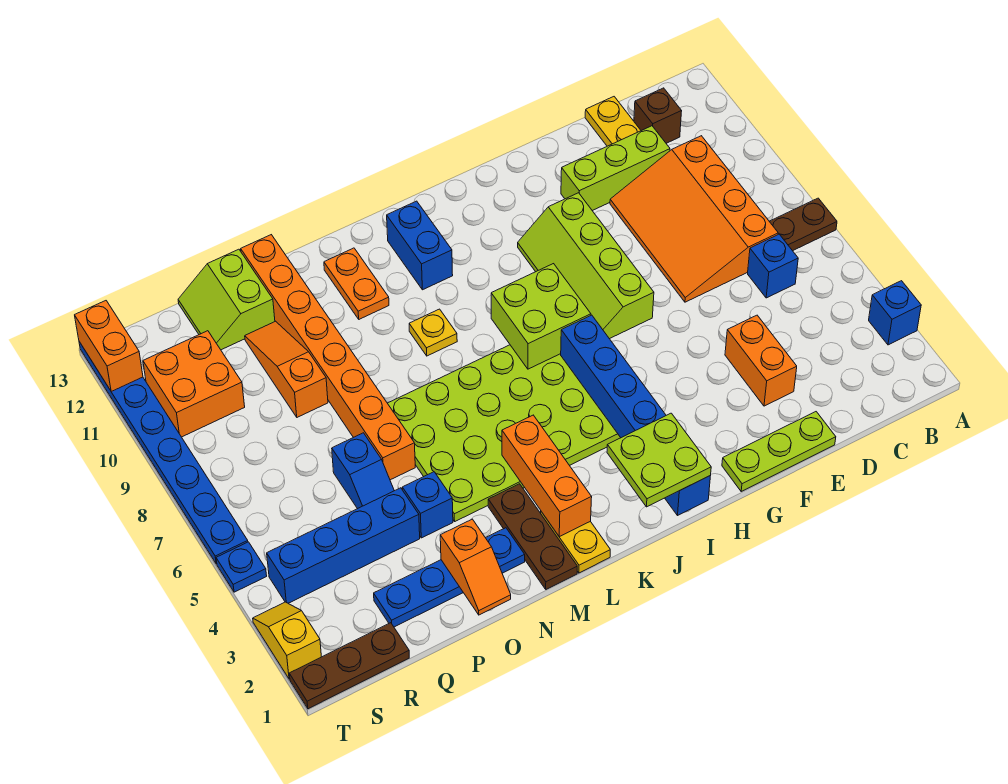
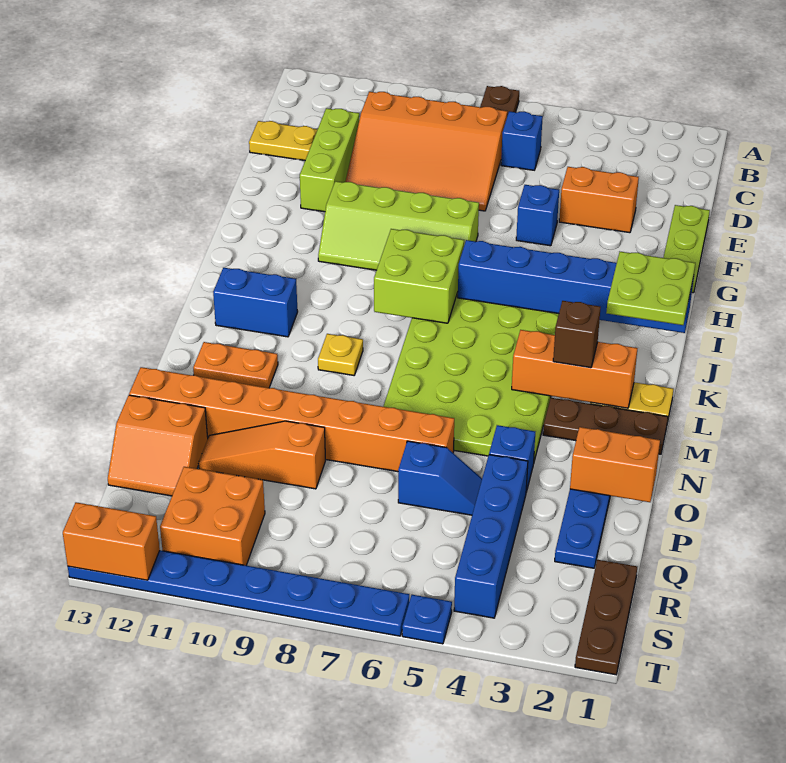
blue brick A3 level 1 -> blue brick F5 level 1
brown brick C12 level 1 -> brown brick L3 level 3
orange slope O1:O2 level 2 top 2 -> orange brick O1:O2 level 2
lime slope P12:Q13 level 1 top P -> orange slope P12:Q13 level 1 top P
yellow slope T2:T3 level 1 top 2 -> none

